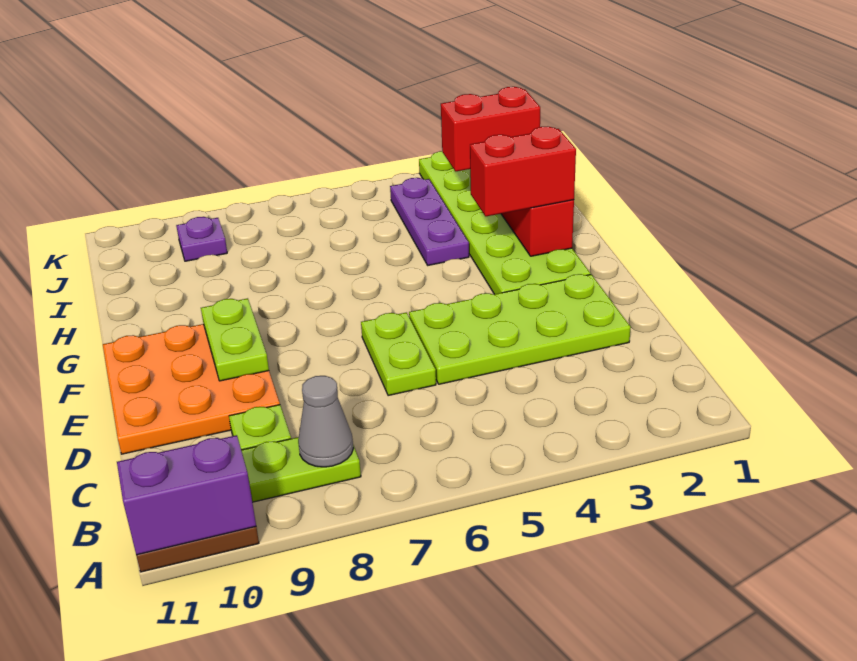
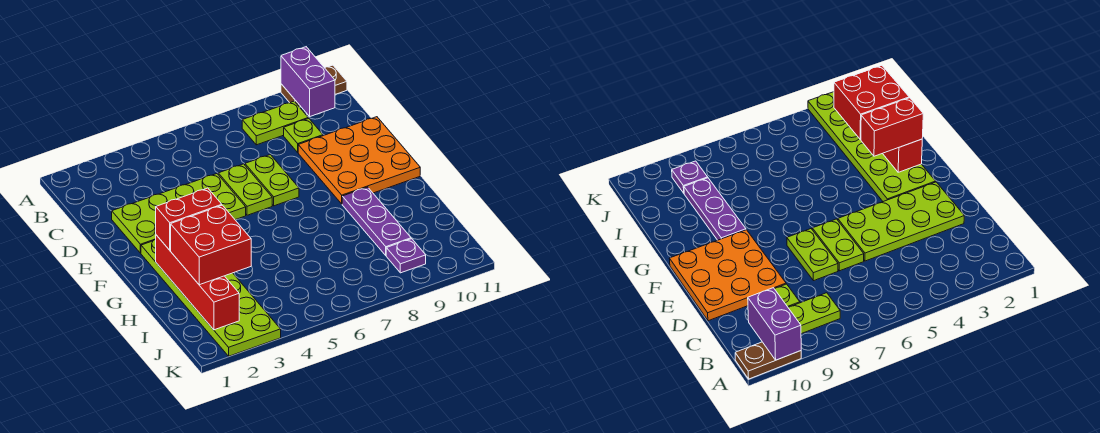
purple brick A10:A11 level 2 -> purple brick A10:B10 level 2
grey cone B8 level 2 -> none
lime plate E9:F9 level 2 -> lime plate D7:E7 level 1
purple plate H4:J4 level 1 -> purple plate G9:I9 level 1
red brick I2:I3 level 3 -> red brick H2:I3 level 3

